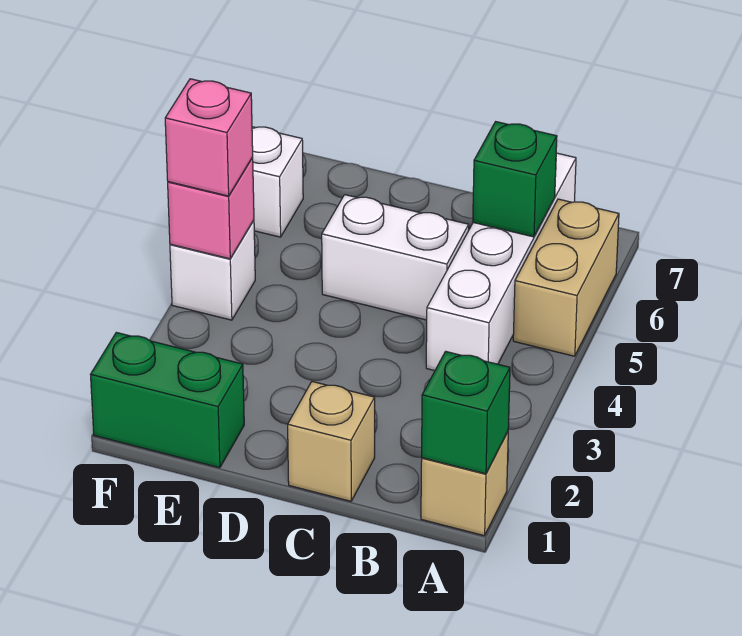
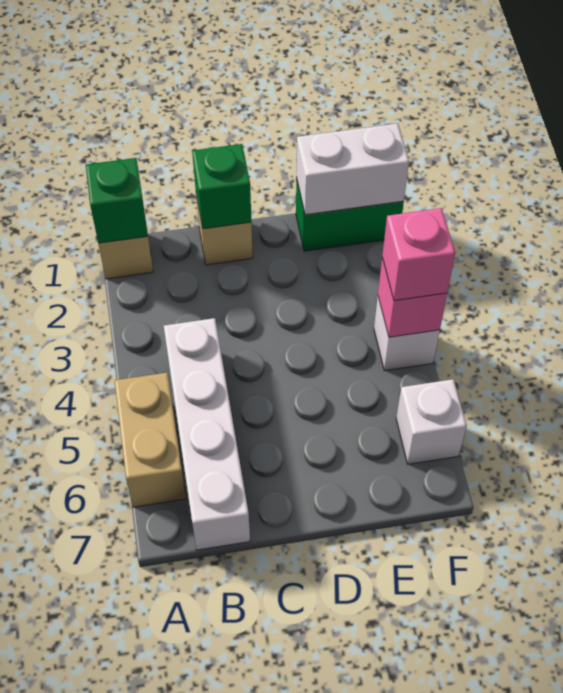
green brick B6 level 2 -> green brick C1 level 2
white brick C5:D5 level 1 -> white brick E1:F1 level 2

